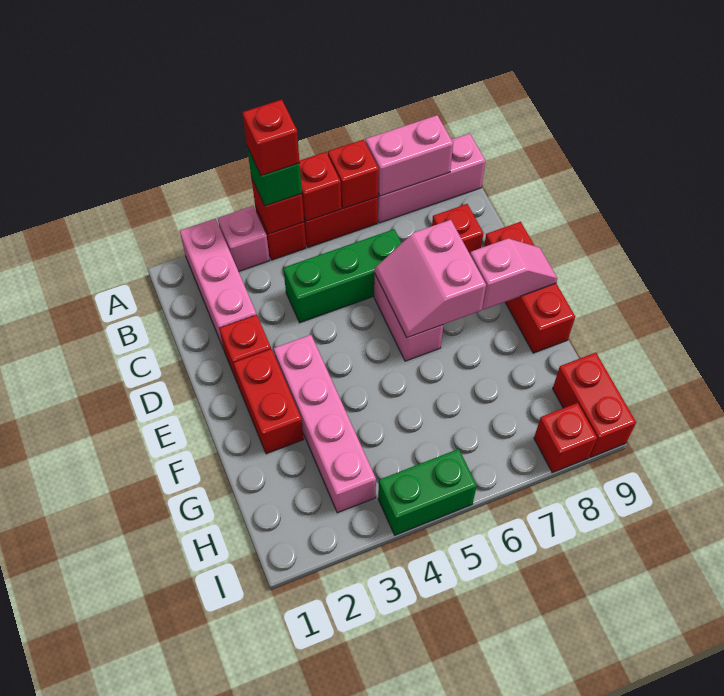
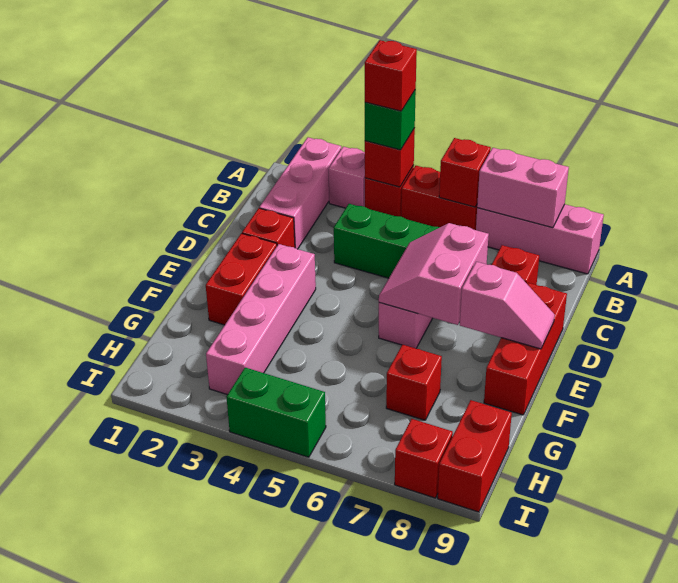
red brick A5 level 2 -> red brick G7 level 1

